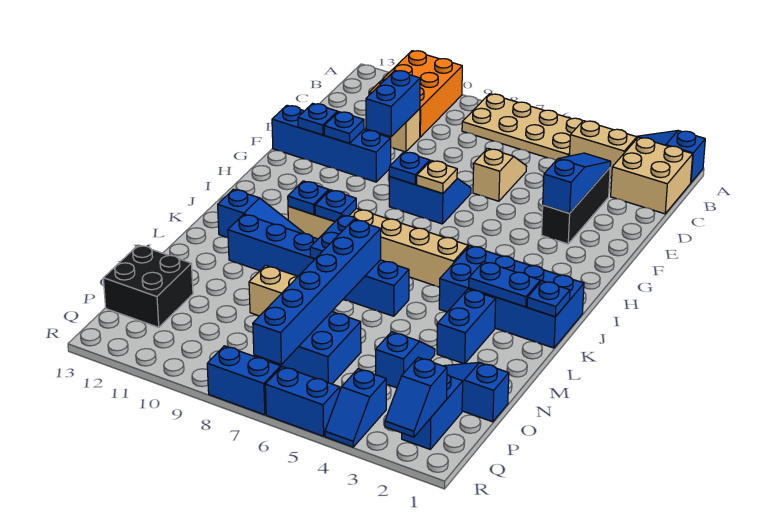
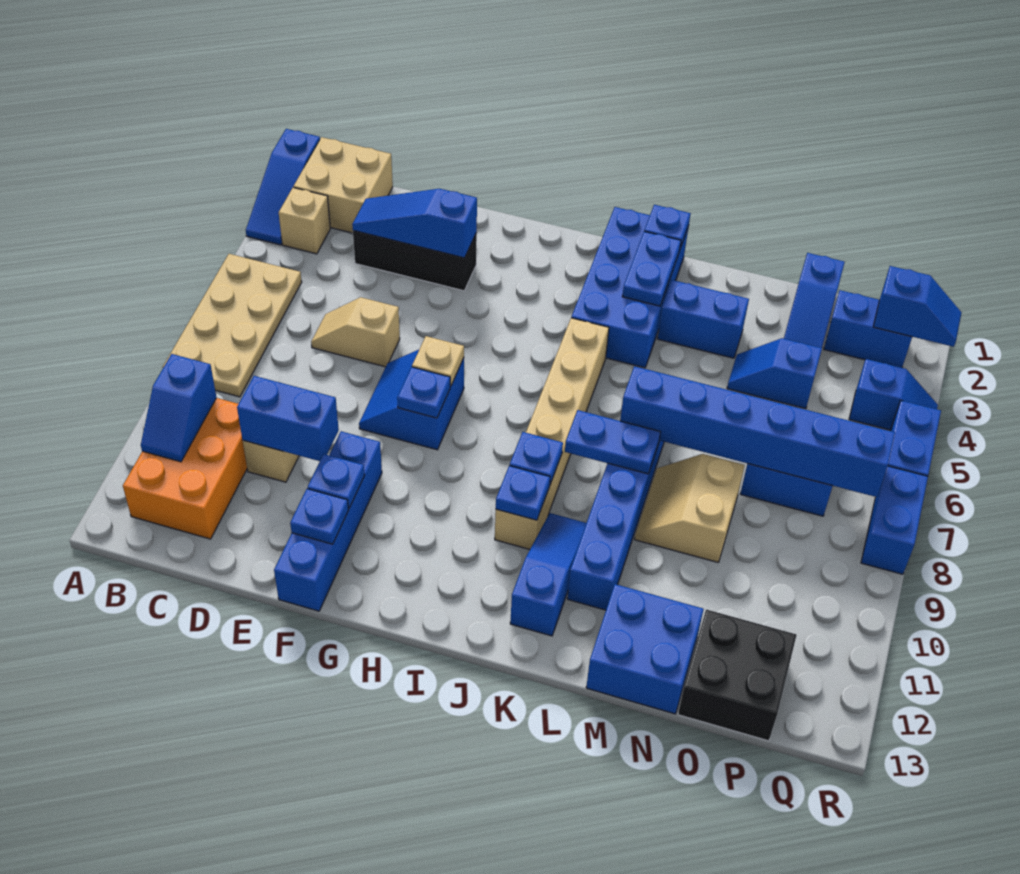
orange brick A10:C11 level 1 -> orange brick B10:C12 level 1
tan brick B3:B4 level 1 -> tan brick B3 level 1
none -> blue slope B10:B11 level 2 top 10
none -> blue brick M12:N13 level 1

